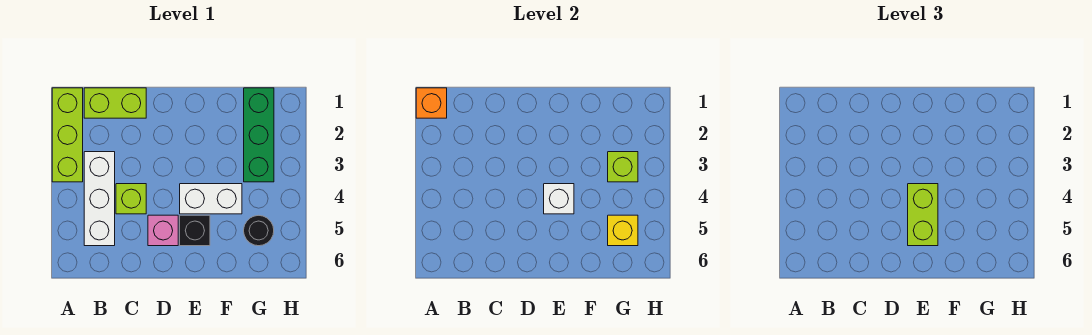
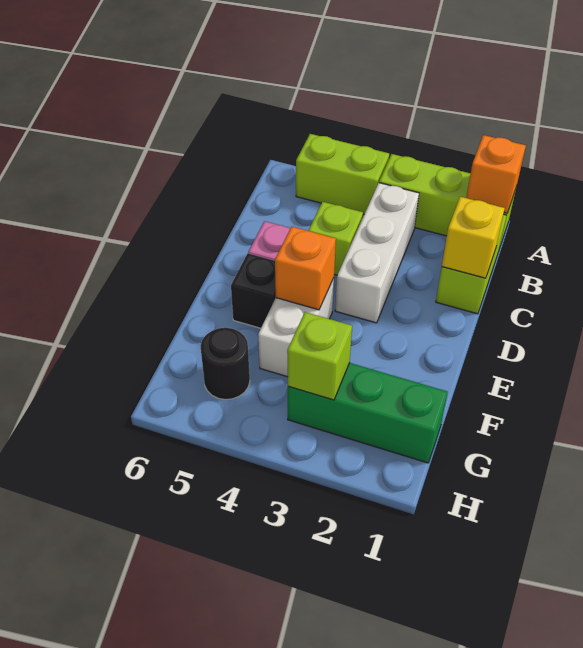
white brick B3:B5 level 1 -> white brick B3:D3 level 1
white brick E4 level 2 -> orange brick E4 level 2
lime brick E4:E5 level 3 -> lime brick A4:A5 level 1
yellow brick G5 level 2 -> yellow brick C1 level 2

